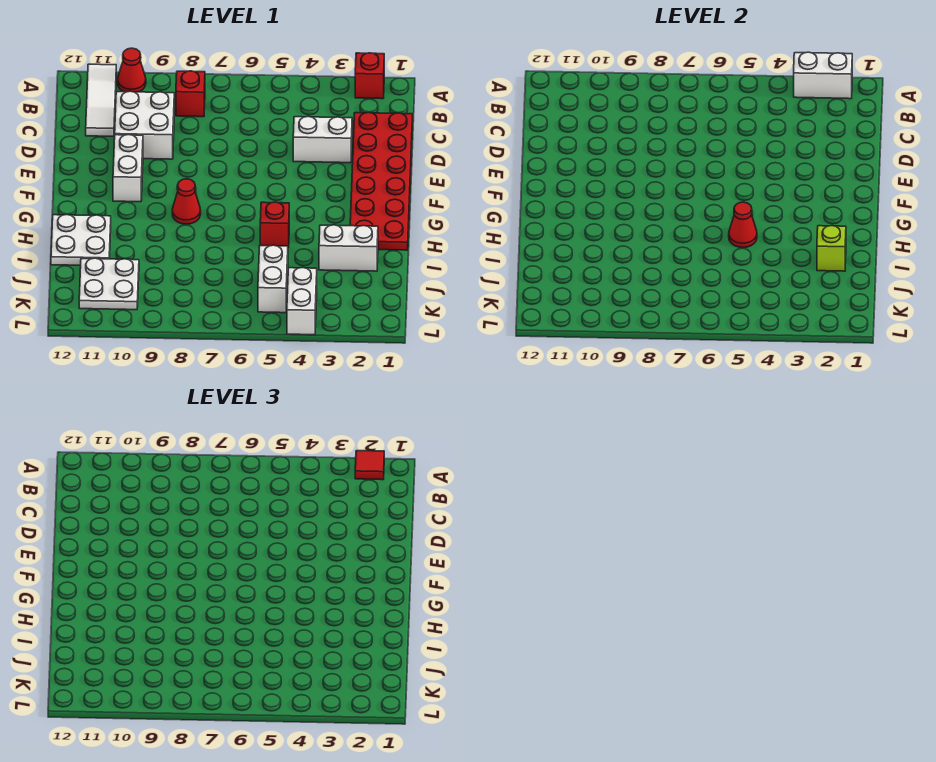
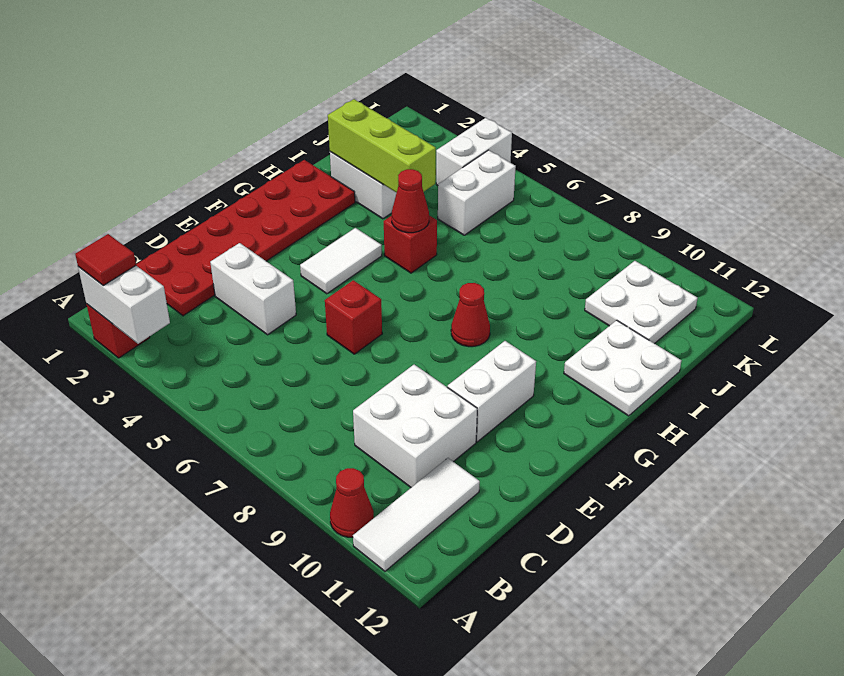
red brick B8 level 1 -> red brick E6 level 1
none -> white tile F4:G4 level 1
lime brick I2 level 2 -> lime brick I2:I4 level 2

